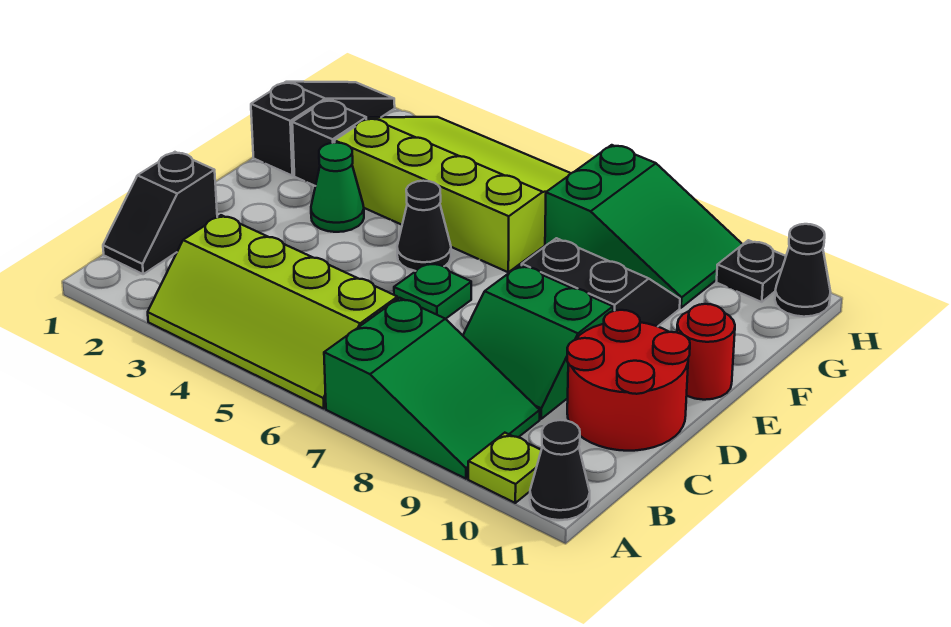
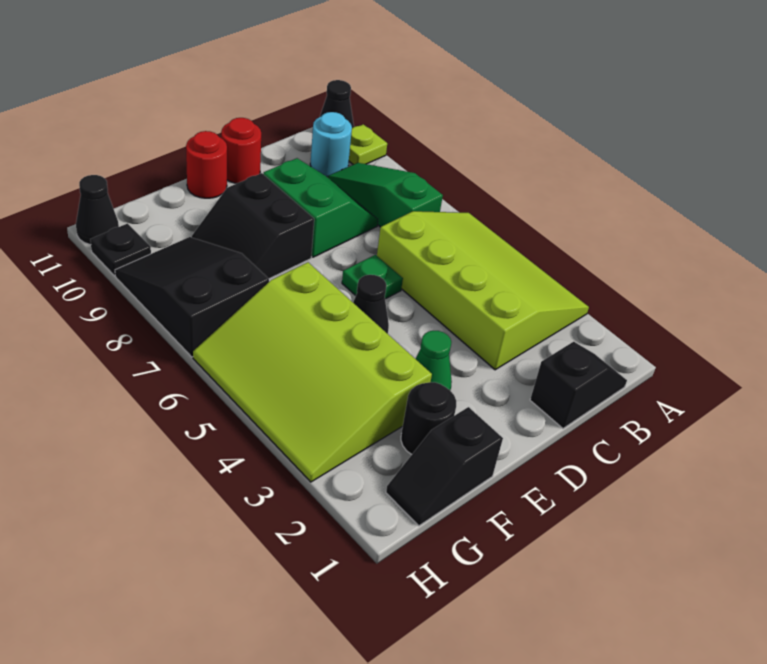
lime slope A3:B6 level 1 top B -> lime slope A3:C6 level 1 top C
green slope A7:B9 level 1 top 7 -> green slope B7:B9 level 1 top 7
none -> cyan round brick B10 level 1
red round brick C10:D11 level 1 -> red round brick D11 level 1
black slope F1:H1 level 1 top F -> black slope F1:G1 level 1 top F
black brick F2 level 1 -> black round brick F2 level 1
green slope G7:H9 level 1 top 7 -> black slope G7:H9 level 1 top 7

